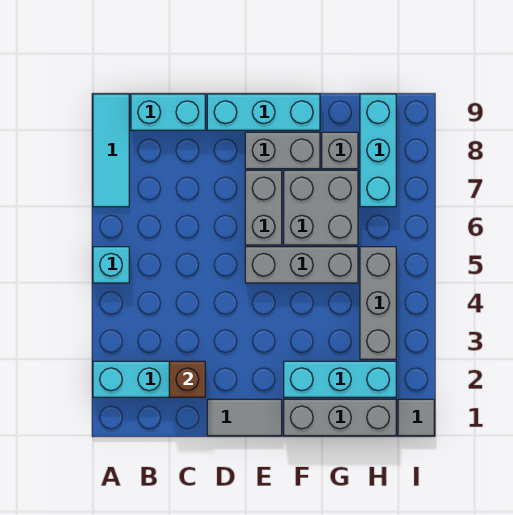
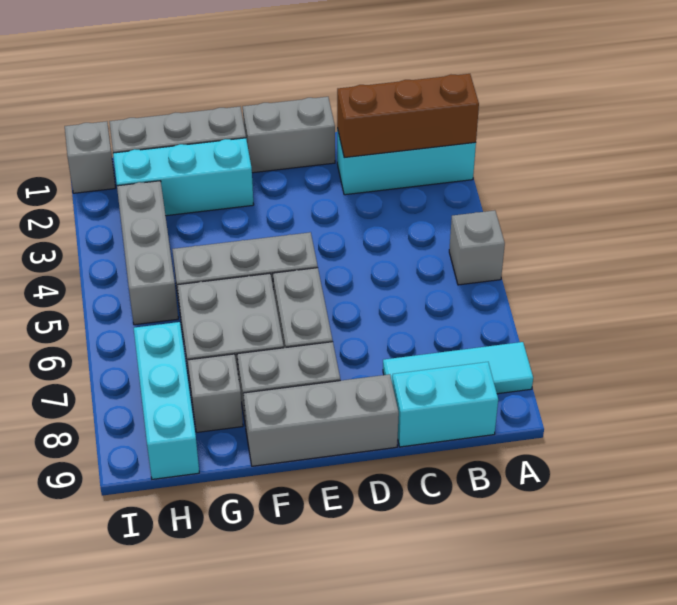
cyan brick A5 level 1 -> grey brick A5 level 1
cyan tile A7:A9 level 1 -> cyan tile A8:C8 level 1
brown brick C2 level 2 -> brown brick A2:C2 level 2
grey tile D1:E1 level 1 -> grey brick D1:E1 level 1
cyan brick D9:F9 level 1 -> grey brick D9:F9 level 1
grey tile I1 level 1 -> grey brick I1 level 1

